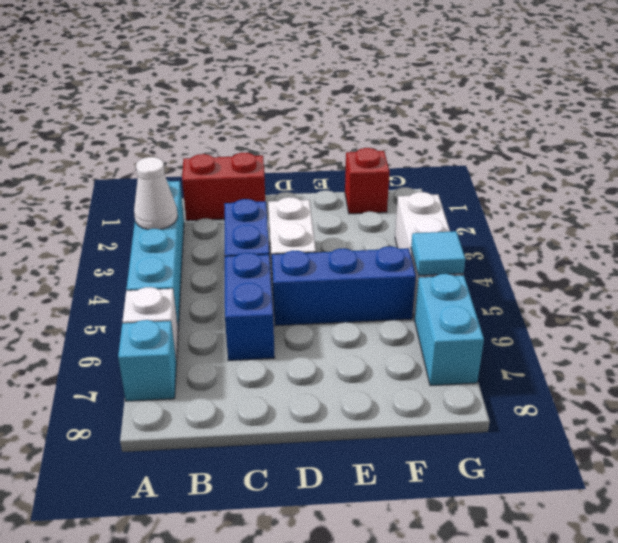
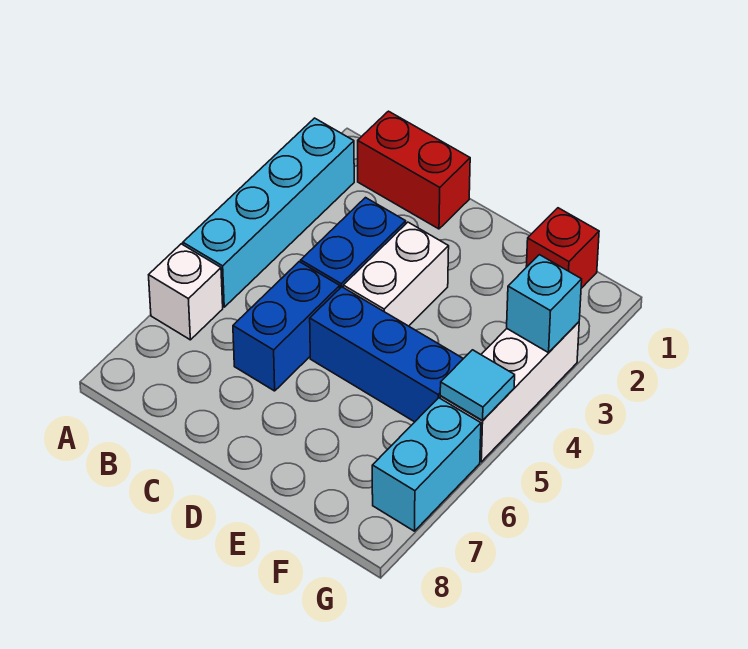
white cone A3 level 2 -> none
cyan brick A7 level 1 -> cyan brick G3 level 2

